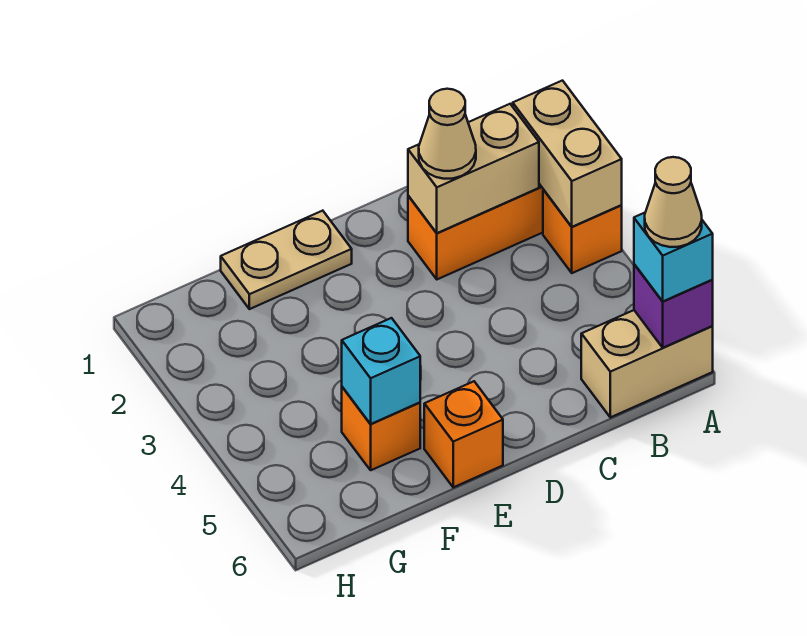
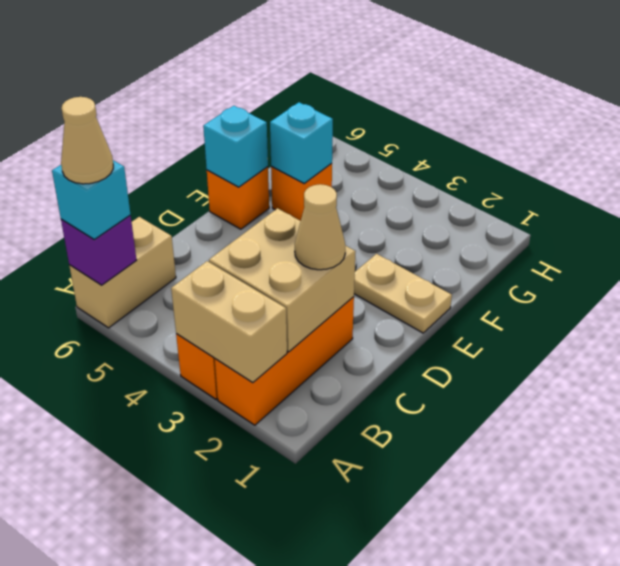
tan brick B2:C2 level 2 -> tan brick B2:C3 level 2
tan plate E1:F1 level 1 -> tan plate E1:E2 level 1
none -> cyan brick E6 level 2

